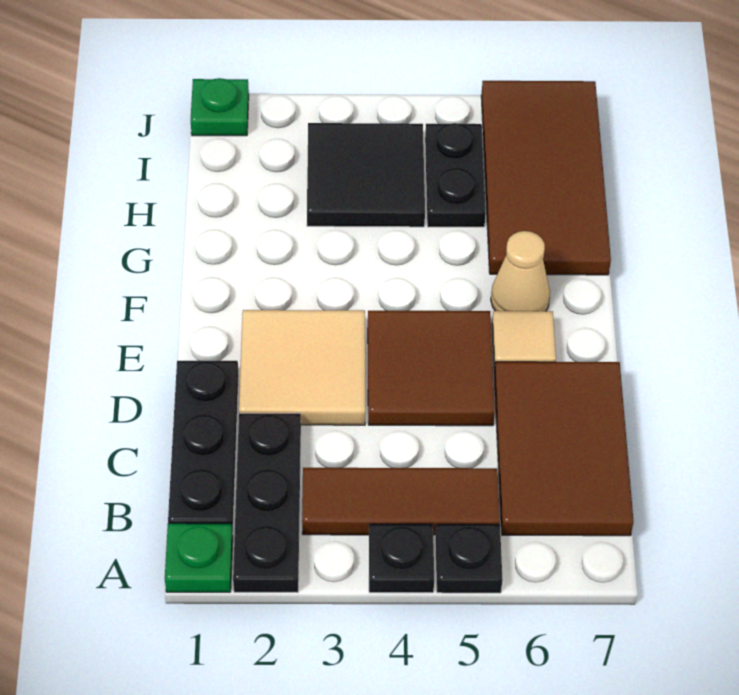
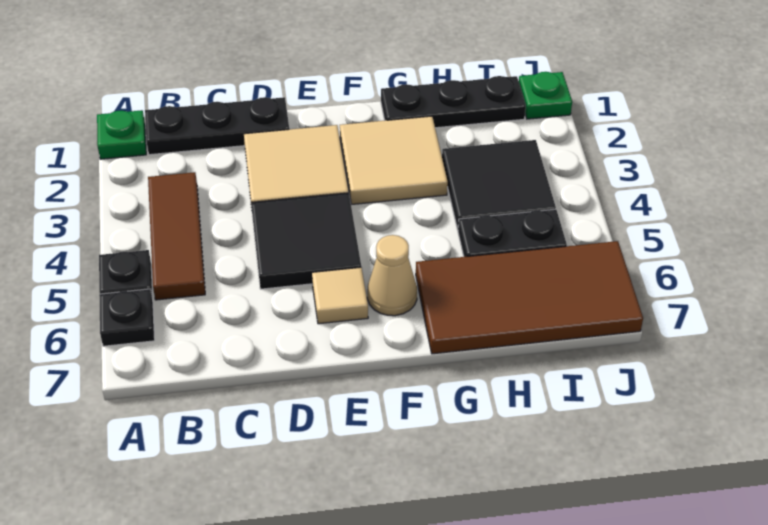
black plate A2:C2 level 1 -> black plate G1:I1 level 1
black plate A4 level 1 -> black plate A6 level 1
brown tile B6:D7 level 1 -> none
brown tile D4:E5 level 1 -> black tile D4:E5 level 1
none -> tan tile F2:G3 level 1

